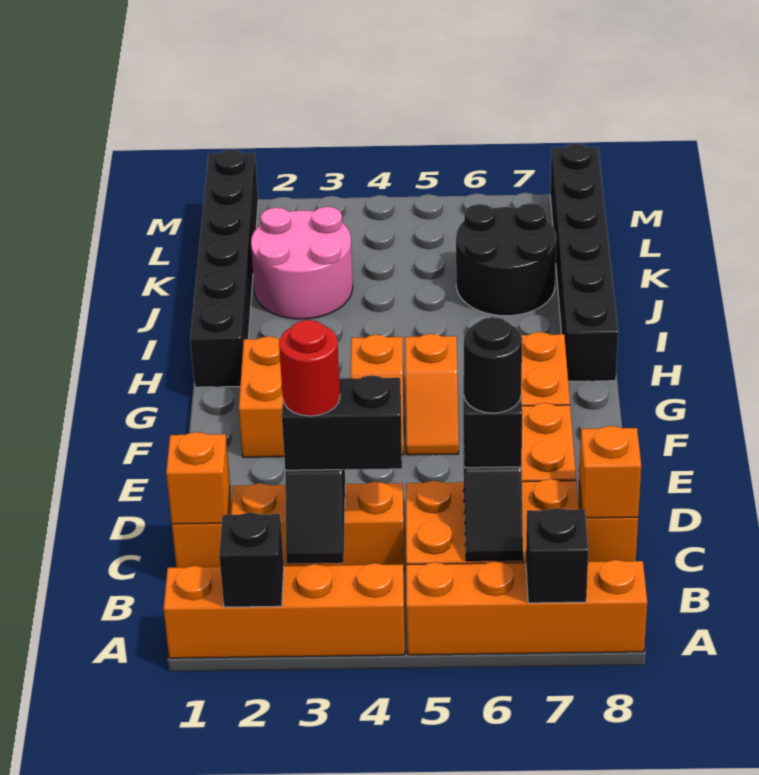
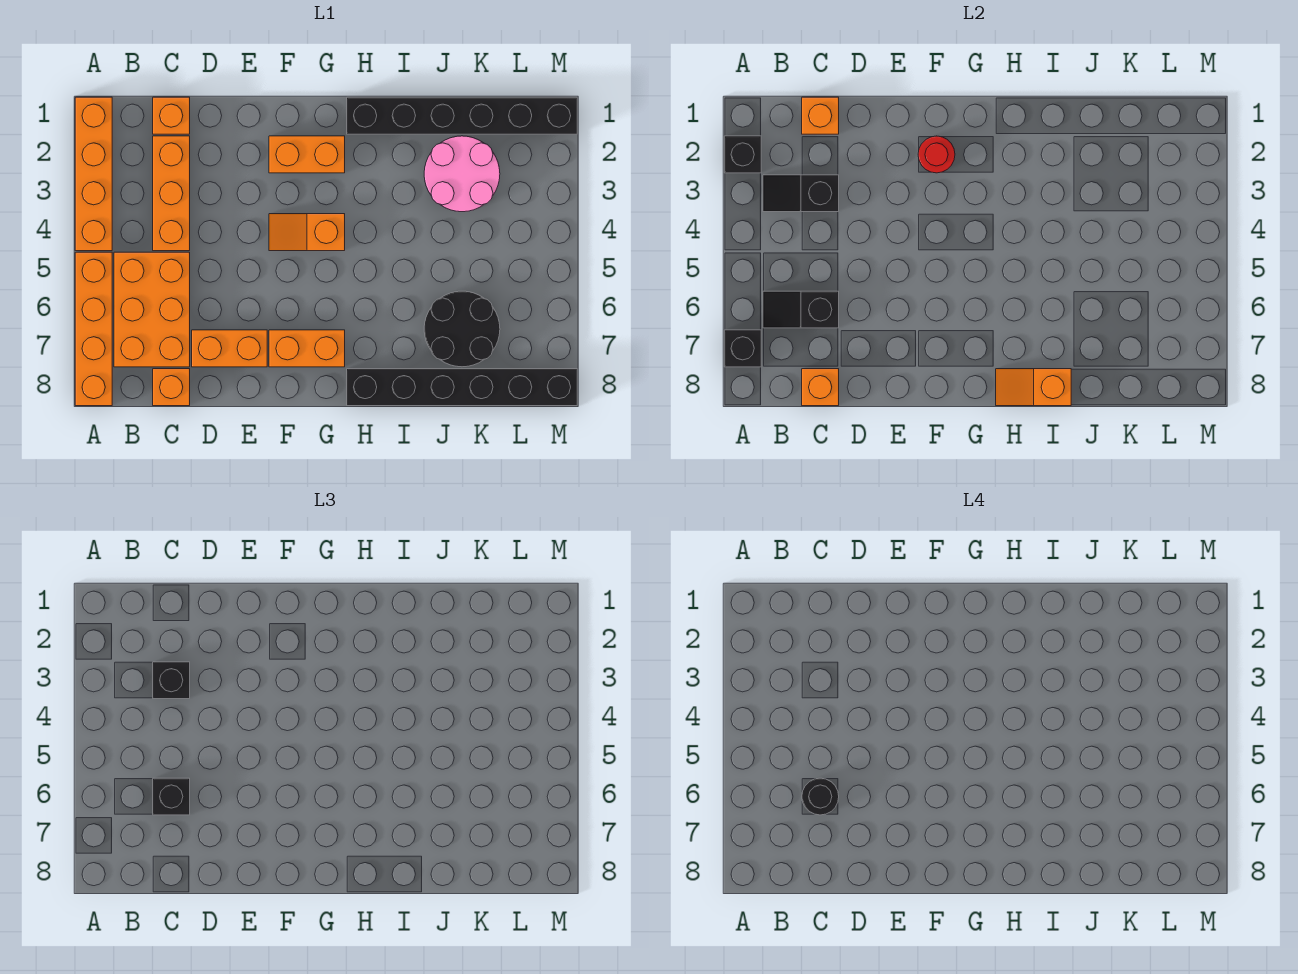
black brick C3:C4 level 3 -> black brick C3 level 3
red round brick C3 level 4 -> red round brick F2 level 2
orange slope F5:G5 level 1 top G -> orange slope H8:I8 level 2 top I

